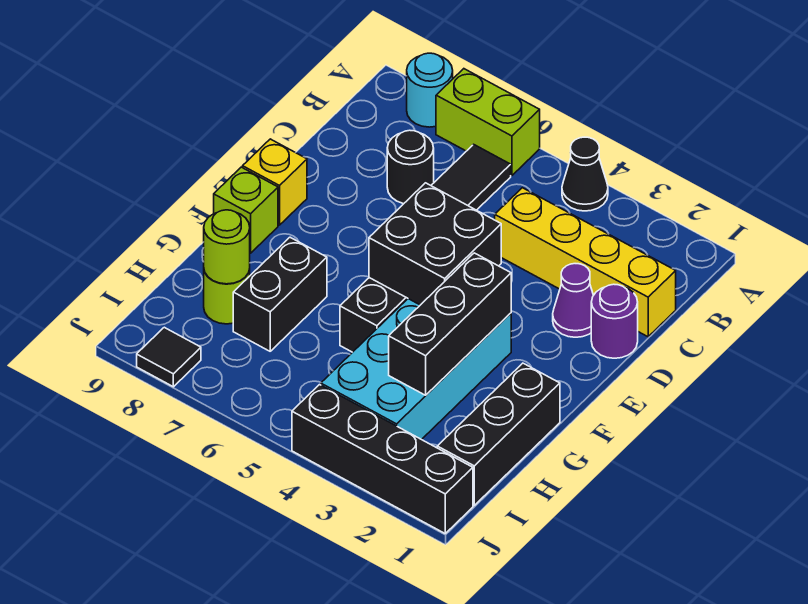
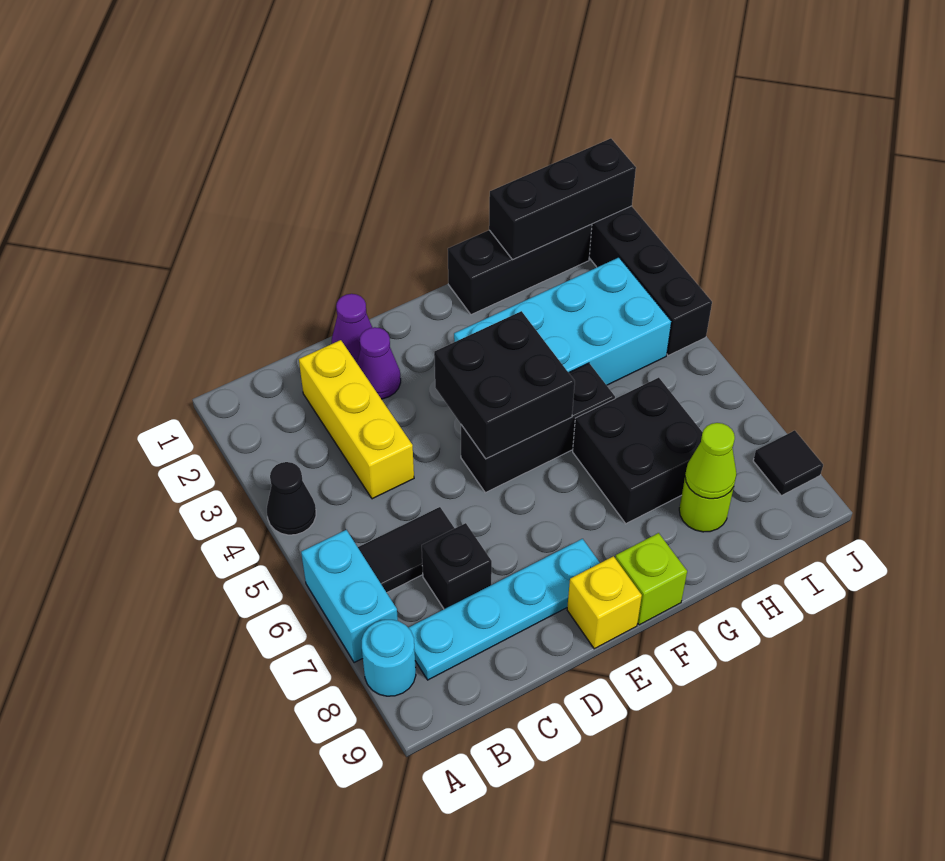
lime brick A6:A7 level 1 -> cyan brick A6:A7 level 1
none -> cyan plate B8:E8 level 1
yellow brick C1:C4 level 1 -> yellow brick C2:C4 level 1
black round brick C7 level 1 -> black brick C7 level 1
purple round brick D1 level 1 -> purple cone D1 level 1
black brick F3:H3 level 2 -> black brick H1:J1 level 2
black brick G7:H7 level 1 -> black brick G6:H7 level 1
lime round brick H8 level 2 -> lime cone H8 level 2

